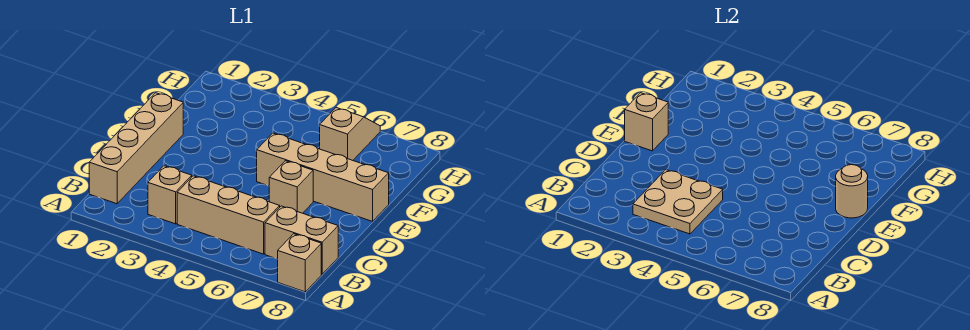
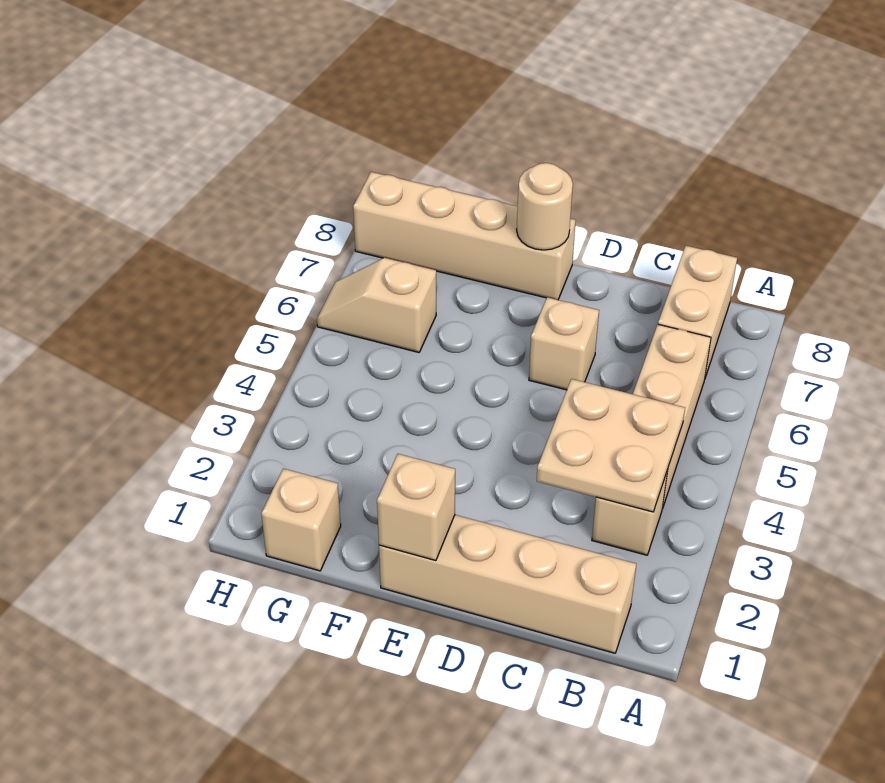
tan brick A8 level 1 -> tan brick G1 level 1
tan brick E5:E8 level 1 -> tan brick E8:H8 level 1

